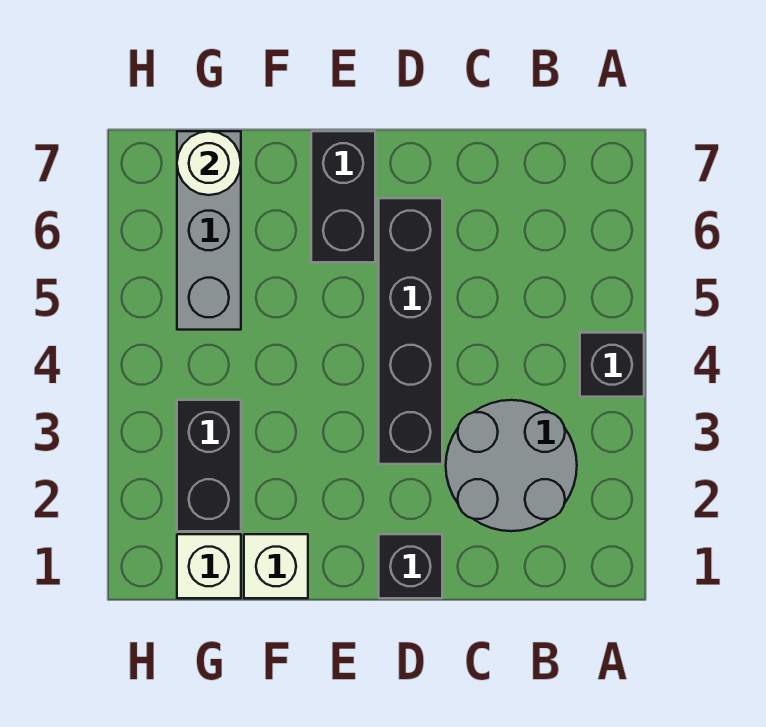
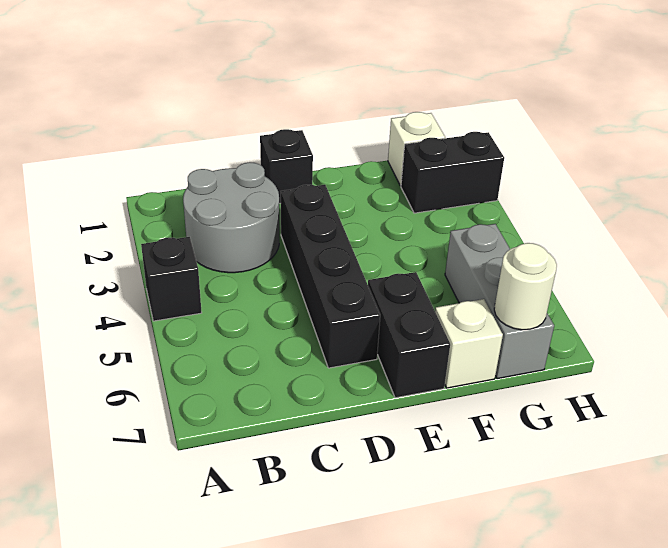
white brick F1 level 1 -> white brick F7 level 1
black brick G2:G3 level 1 -> black brick G2:H2 level 1

